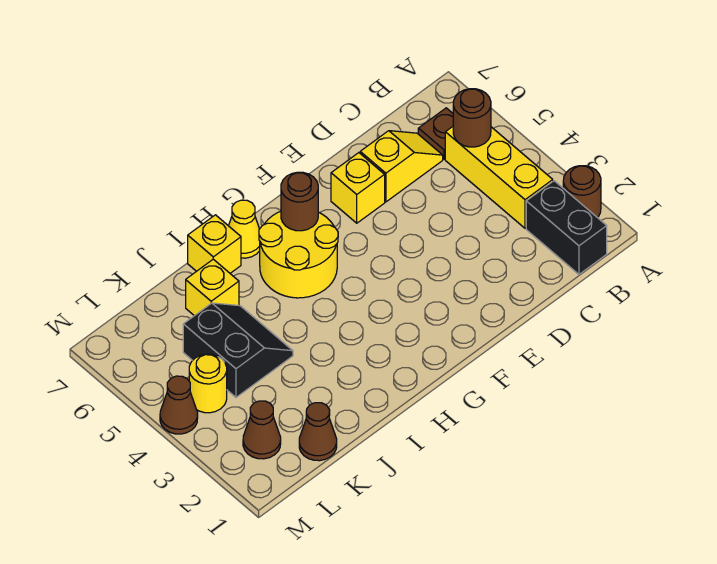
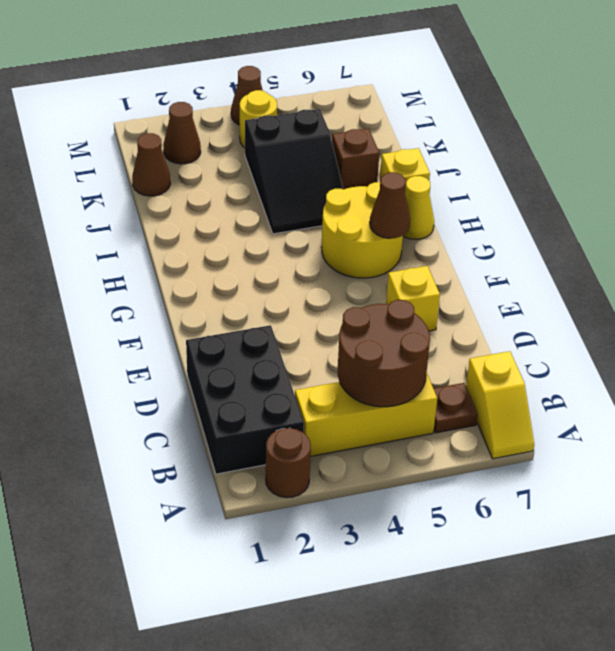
black brick B1:B2 level 1 -> black brick B1:D2 level 1
brown round brick B5 level 2 -> brown round brick B4:C5 level 2
yellow slope C6:D6 level 1 top D -> yellow slope A7:B7 level 1 top B
brown round brick G6 level 2 -> brown cone G6 level 2
black slope J4:K5 level 1 top K -> black slope I4:K5 level 1 top K
yellow brick J6 level 1 -> brown brick J6 level 1

